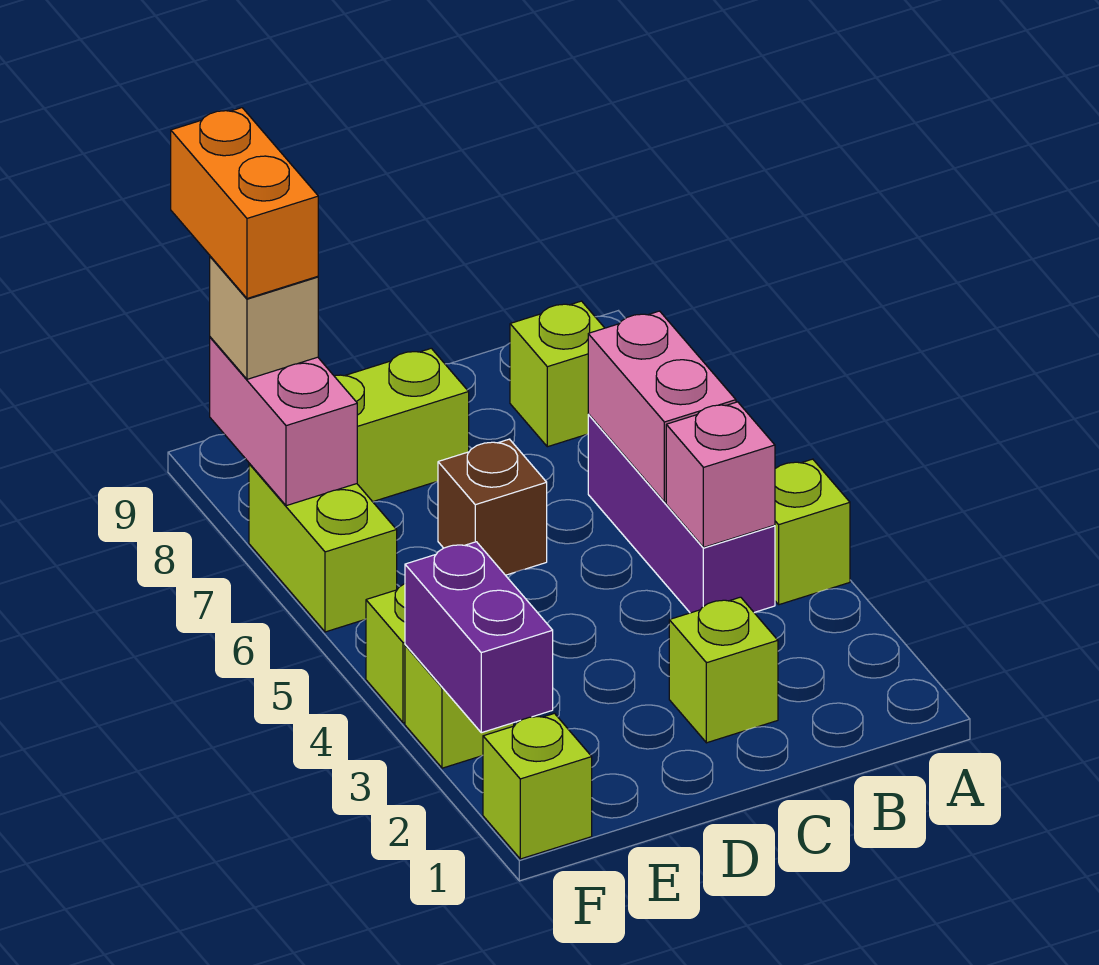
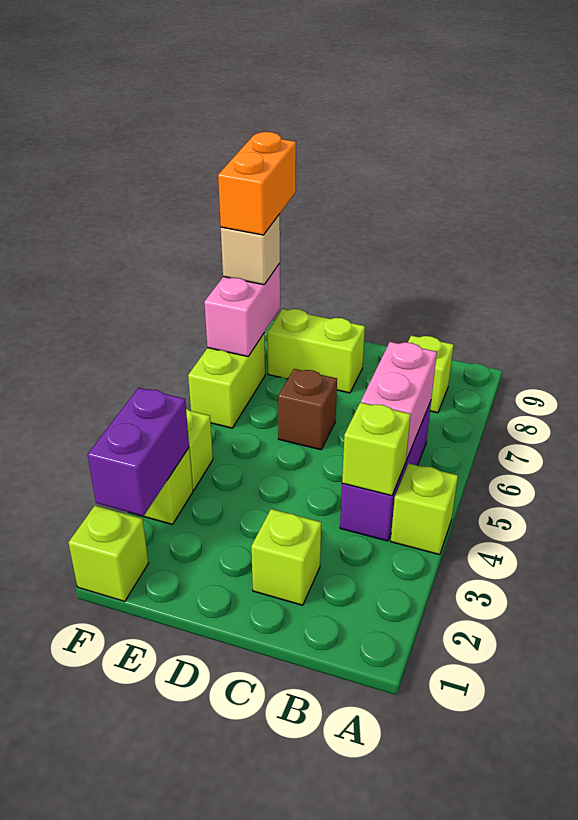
pink brick B4 level 2 -> lime brick B4 level 2

